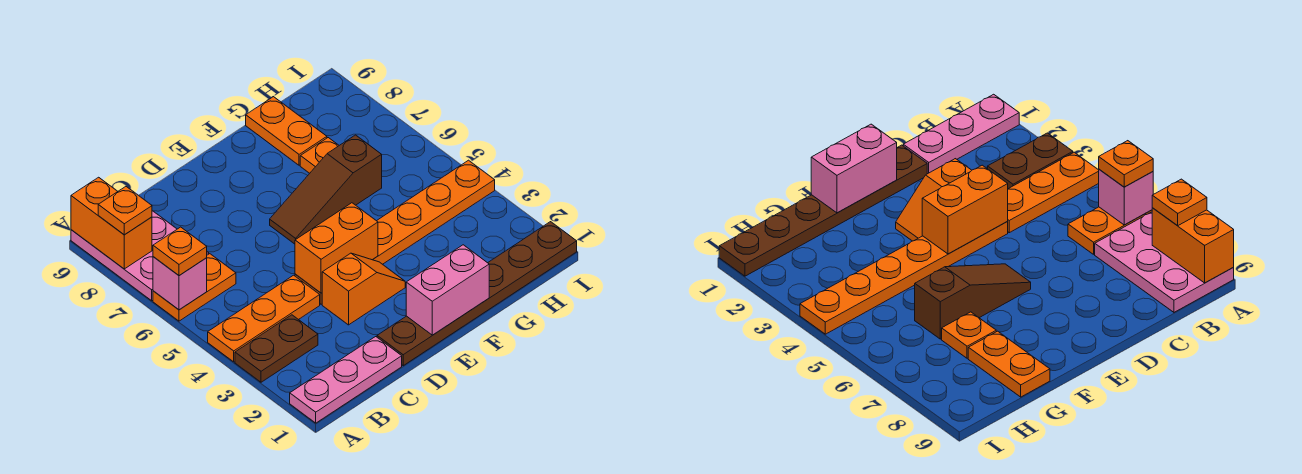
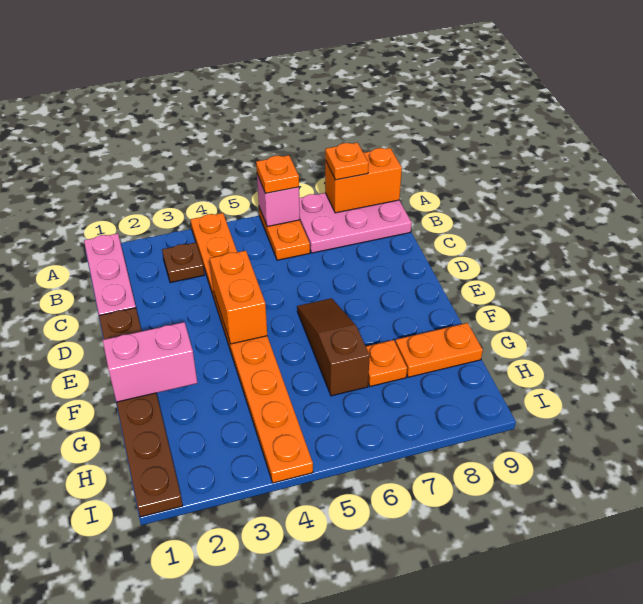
brown plate A3:B3 level 1 -> brown plate B3 level 1
orange slope D3:E3 level 1 top D -> none
pink brick E1:F1 level 2 -> pink brick F1:F2 level 2

